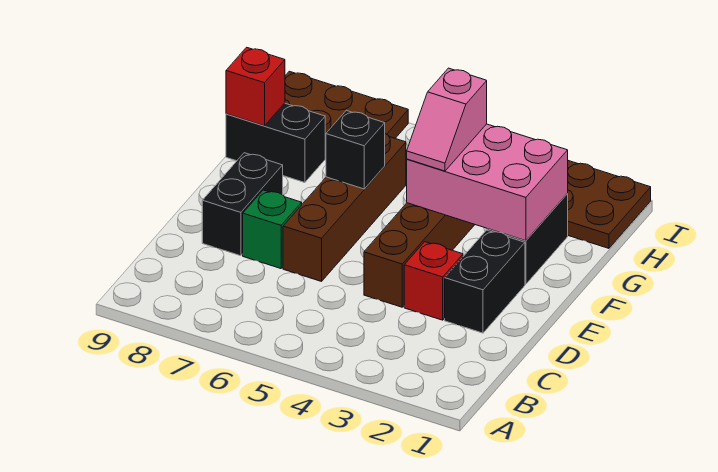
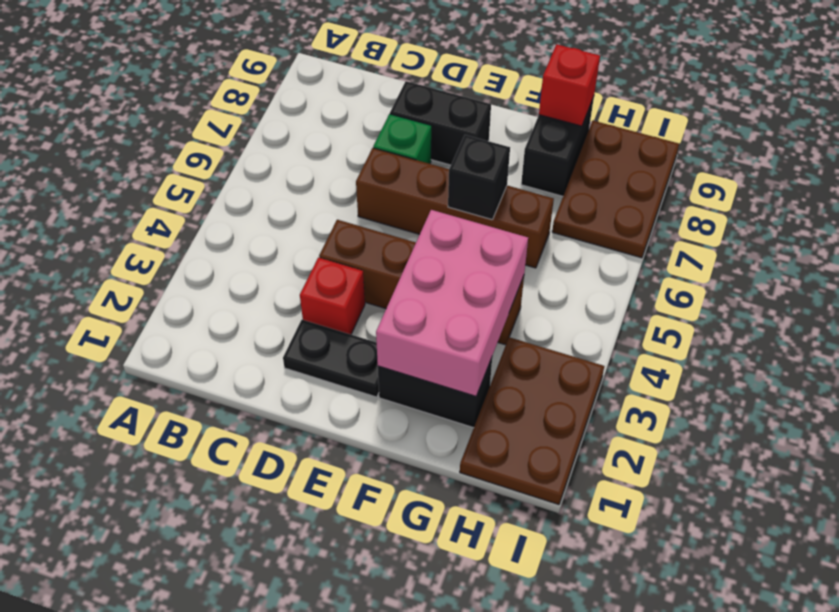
black brick D2:E2 level 1 -> black plate D2:E2 level 1
pink slope F4:G4 level 3 top G -> none

